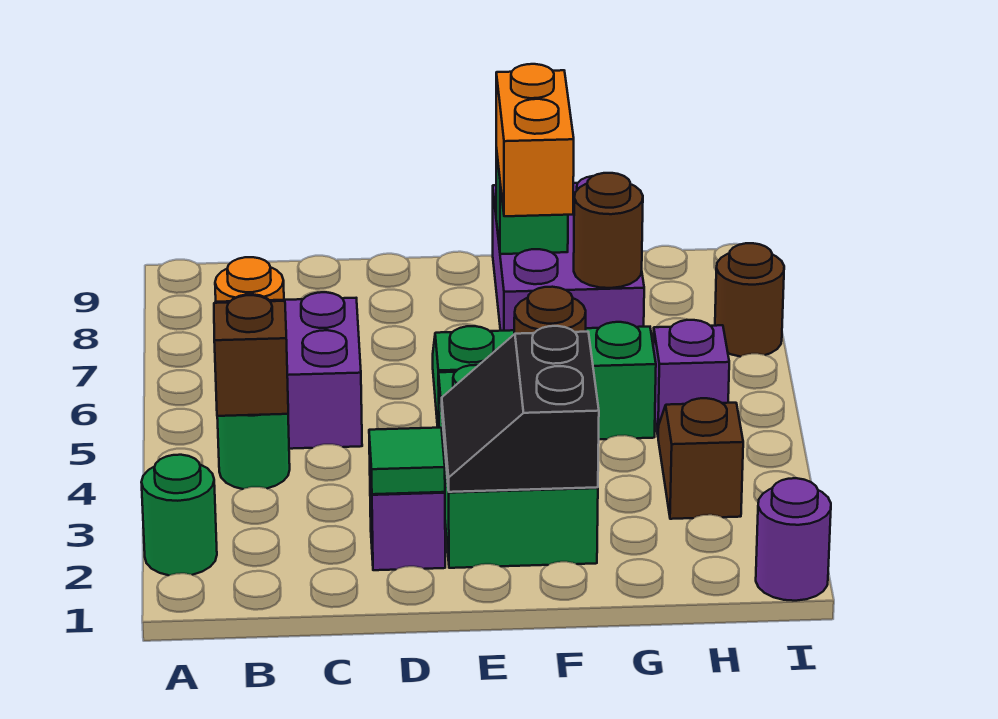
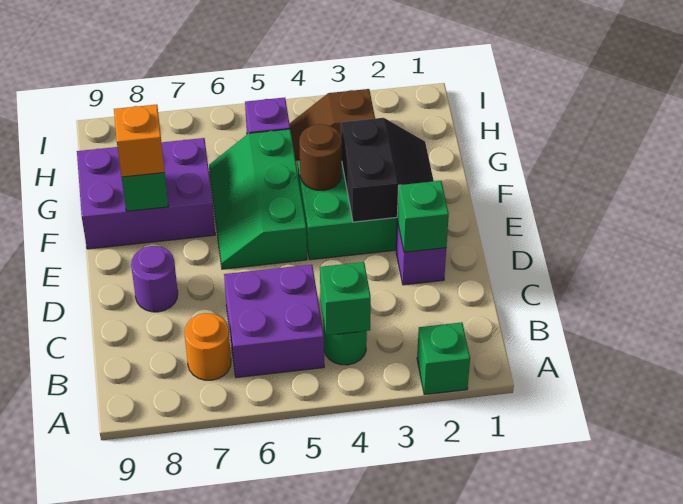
green round brick A2 level 1 -> green brick A2 level 1
brown brick B4 level 2 -> green brick B4 level 2
green tile D2 level 2 -> green brick D2 level 2
black slope E2:F3 level 2 top F -> black slope E2:F3 level 2 top 3
orange brick F7:F8 level 3 -> orange brick F8 level 3
brown round brick G7 level 2 -> none
purple round brick I1 level 1 -> purple round brick D8 level 1
brown round brick I7 level 1 -> none

